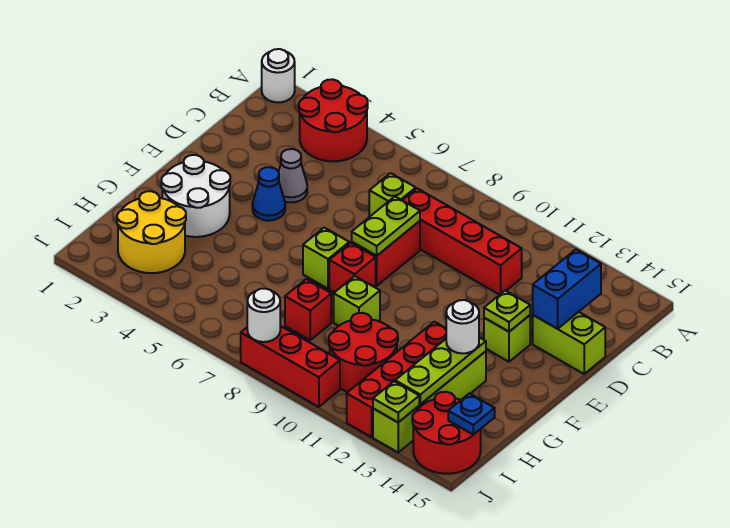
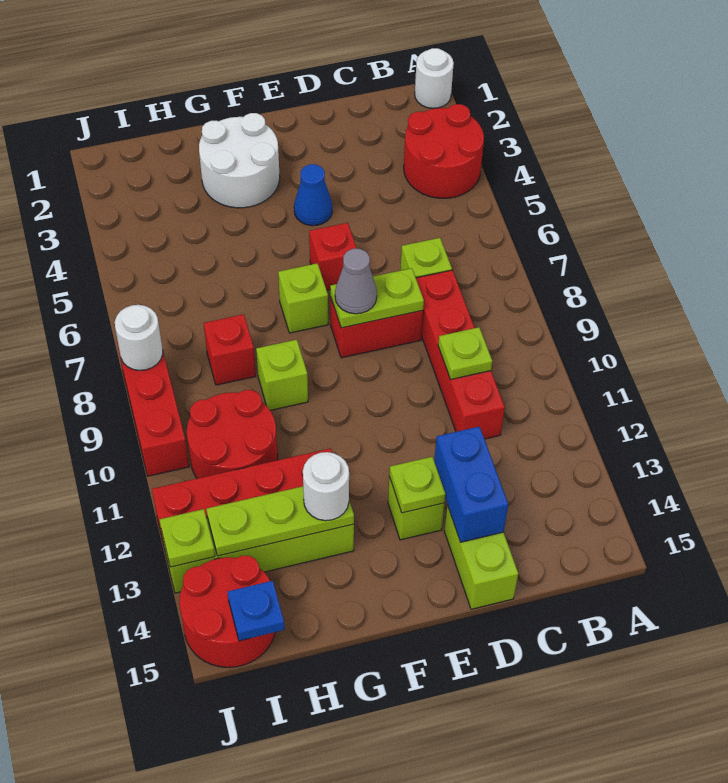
none -> lime plate C10 level 2
blue brick C14:D14 level 2 -> blue brick D13:D14 level 2
grey cone D4 level 1 -> grey cone E8 level 3
red brick F8 level 1 -> red brick E6 level 1
yellow round brick H2:I3 level 1 -> none

